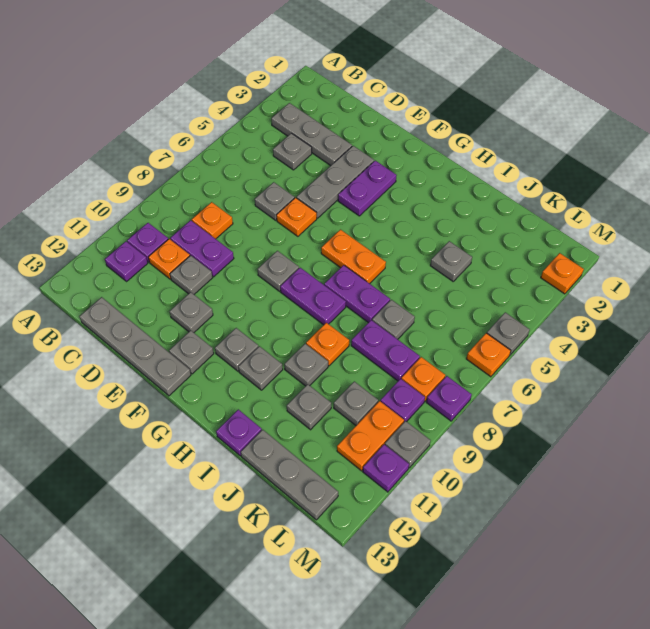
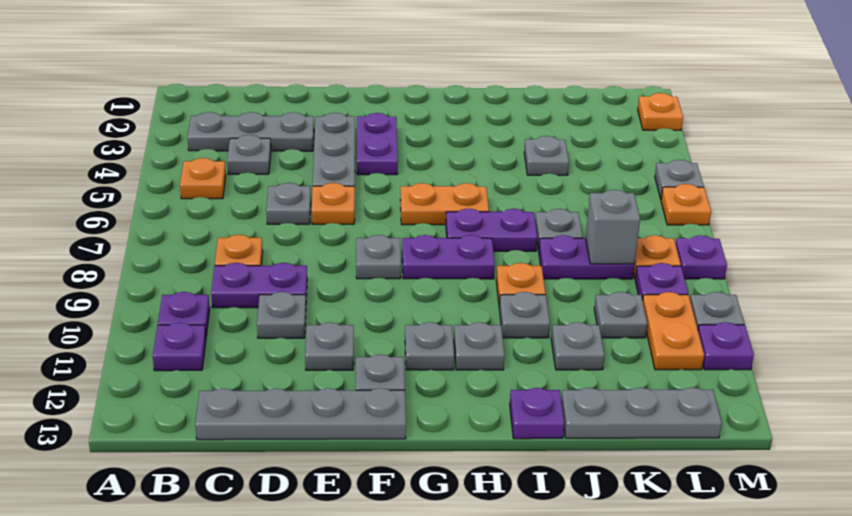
orange plate C10 level 1 -> orange plate B5 level 1
none -> grey brick K8 level 2

